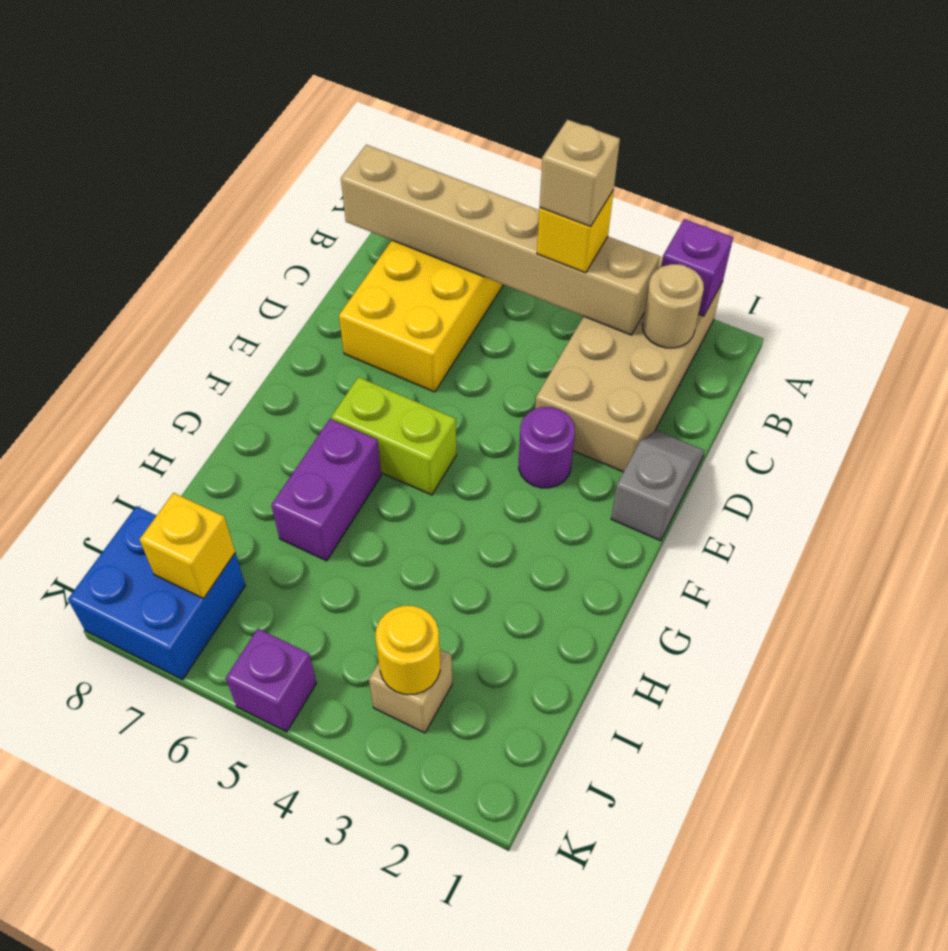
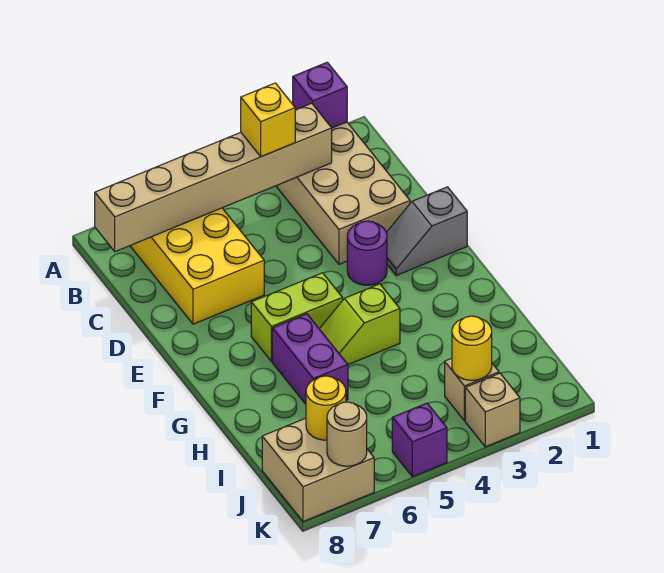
tan round brick B2 level 2 -> tan round brick K7 level 2
tan brick B4 level 4 -> tan brick K3 level 1
grey slope D1:E1 level 1 top E -> grey slope E1:E2 level 1 top 1
none -> lime slope G4:G5 level 1 top 4
blue brick J7:K8 level 1 -> tan brick J7:K8 level 1
yellow brick J7 level 2 -> yellow round brick J7 level 2

